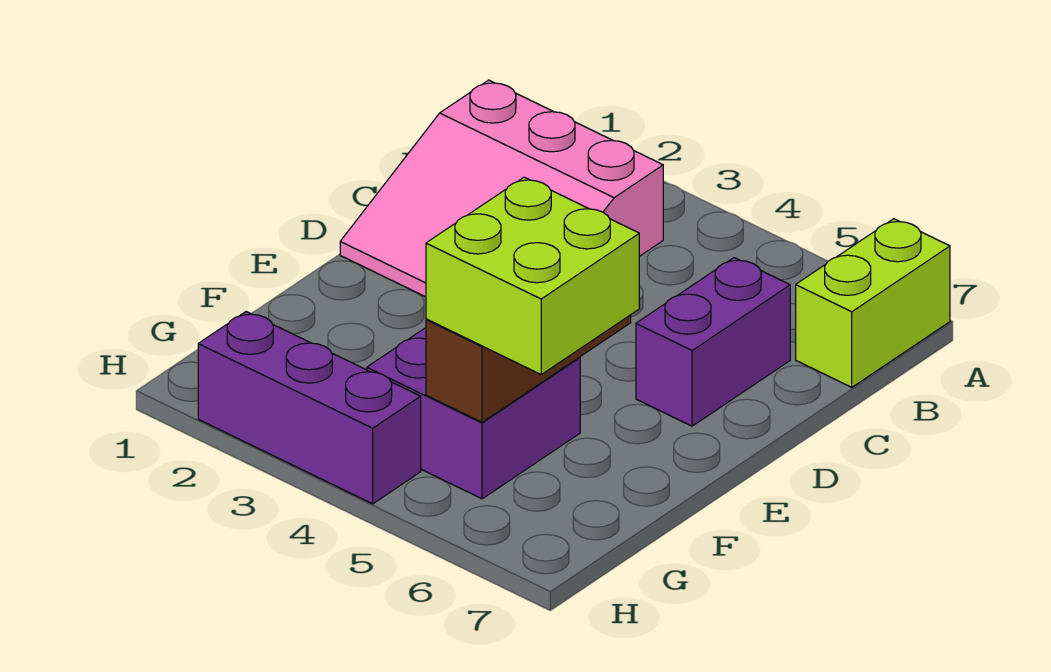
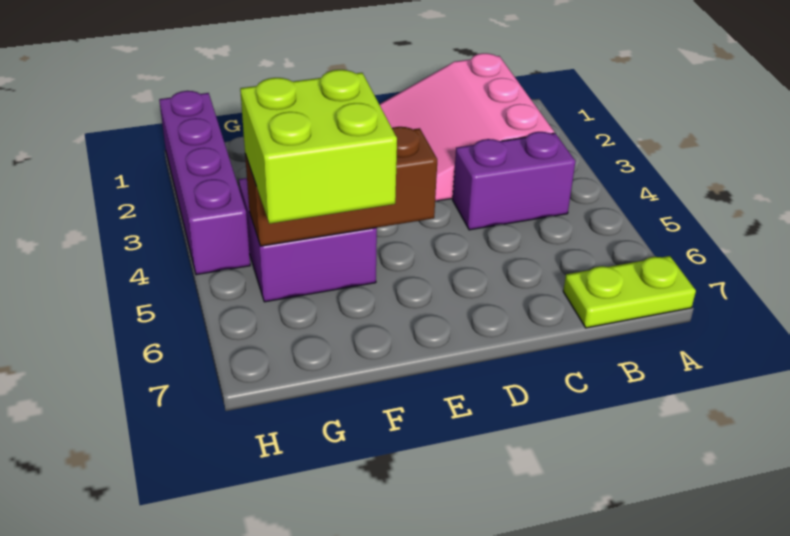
lime brick A7:B7 level 1 -> lime plate A7:B7 level 1
purple brick C6:D6 level 1 -> purple brick B4:C4 level 1
purple brick H2:H4 level 1 -> purple brick H1:H4 level 1

